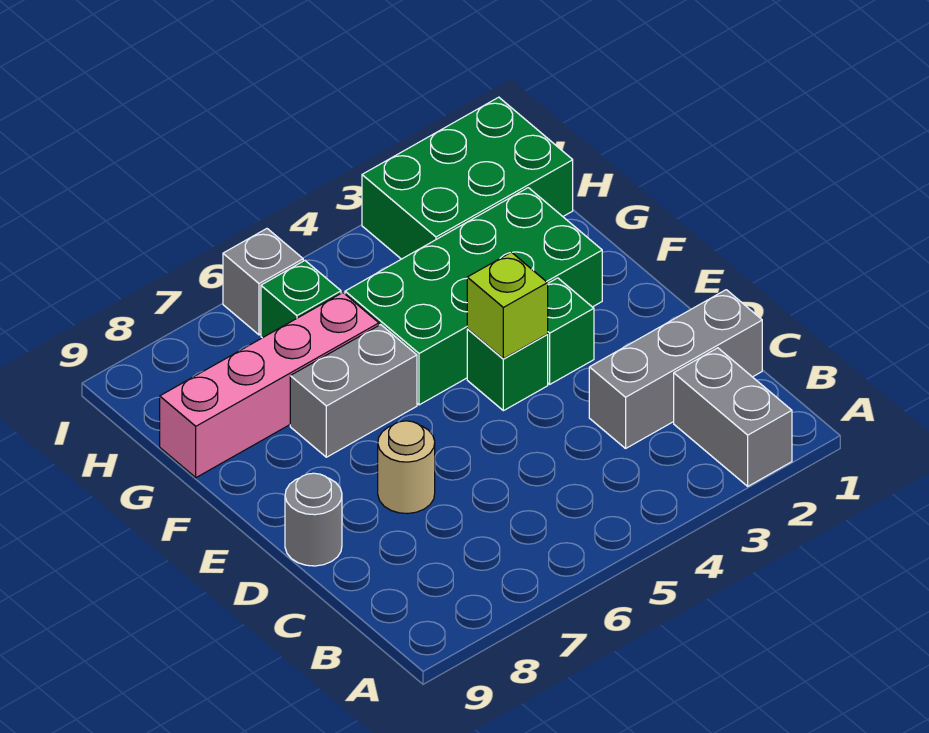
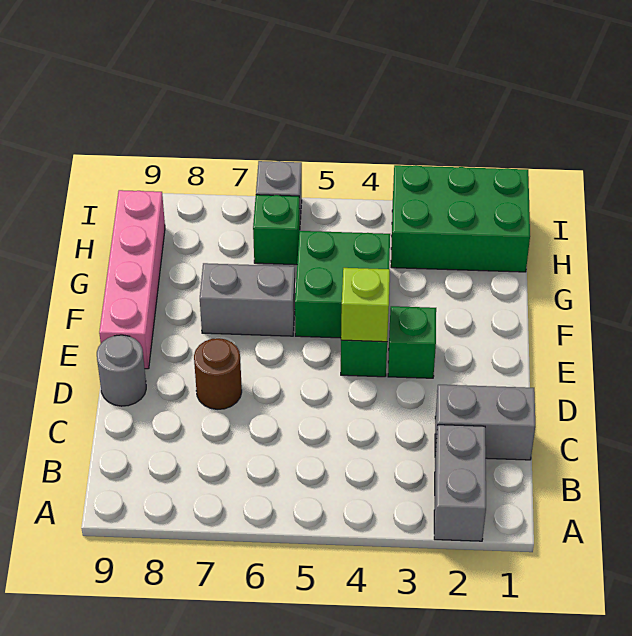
grey brick C1:C3 level 1 -> grey brick C1:C2 level 1
tan round brick D7 level 1 -> brown round brick D7 level 1
green brick F2:G5 level 1 -> green brick F4:G5 level 1
pink brick G6:G9 level 1 -> pink brick E9:H9 level 1

